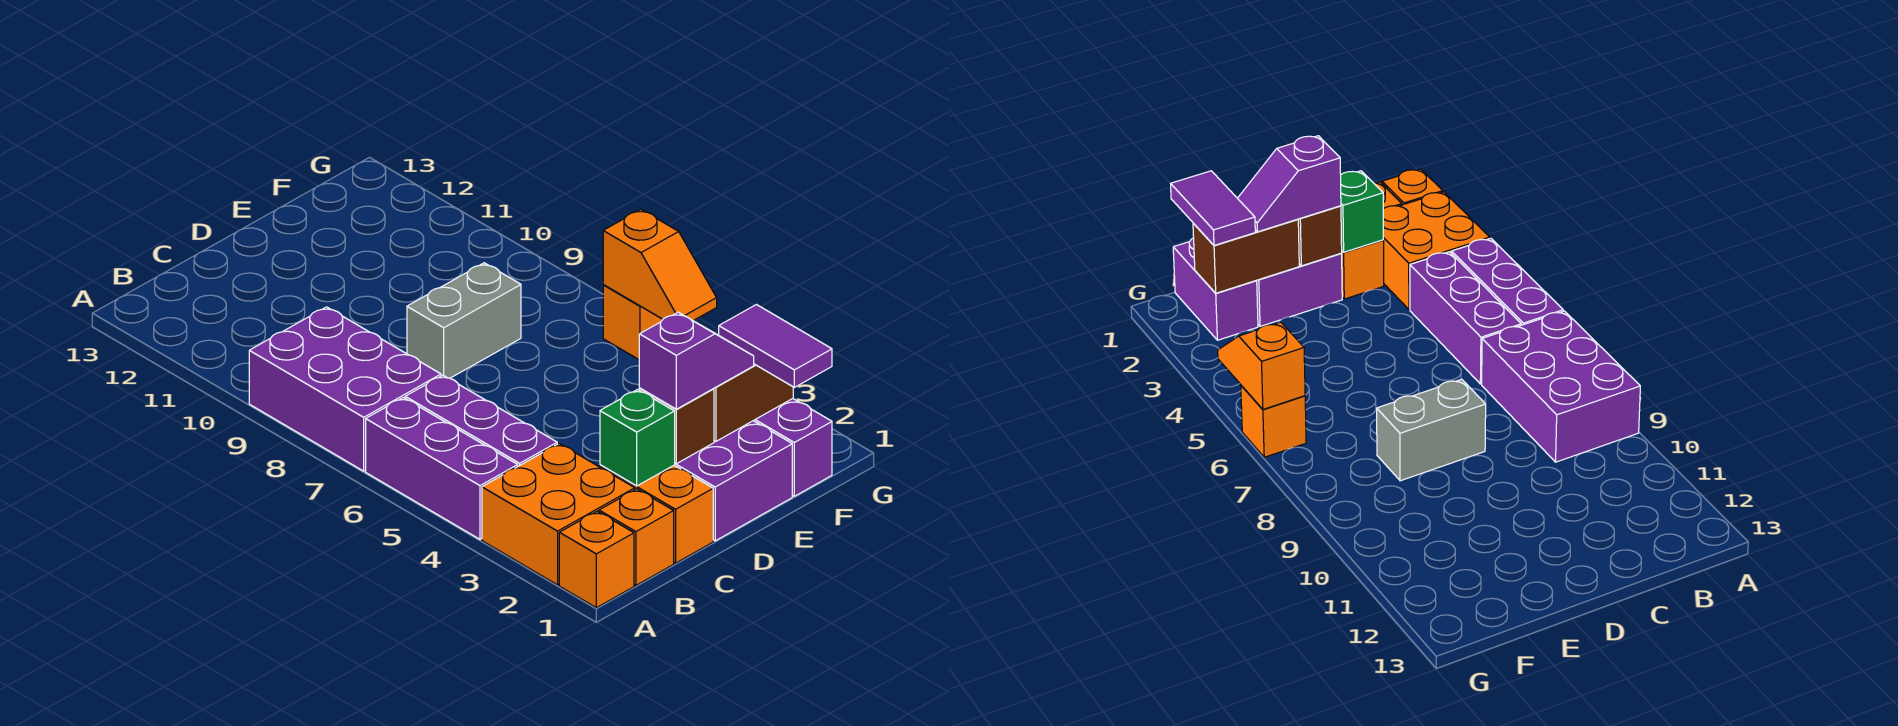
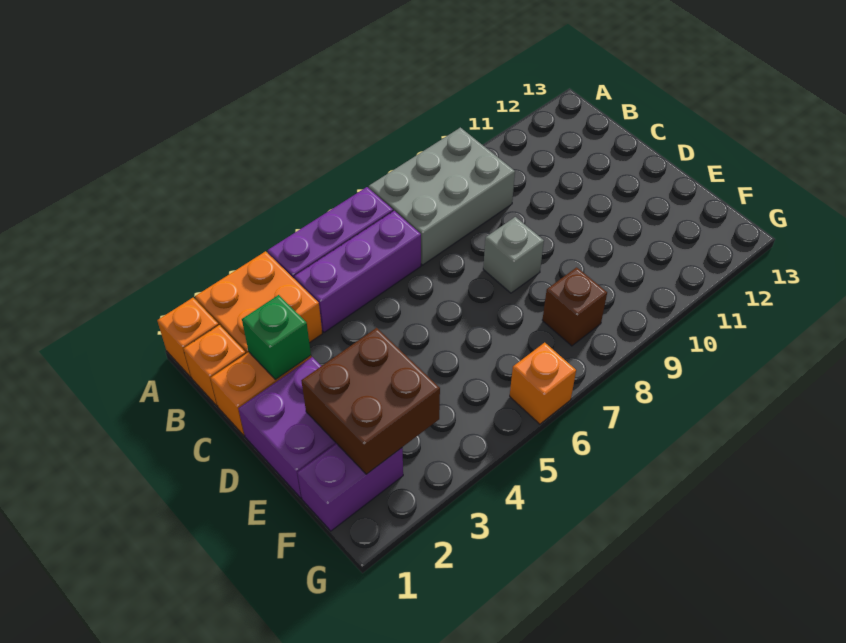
purple brick A7:B9 level 1 -> grey brick A7:B9 level 1
brown brick D2 level 2 -> brown brick F8 level 1
purple slope D2:E2 level 3 top D -> none
grey brick D8:E8 level 1 -> grey brick D8 level 1
brown brick E2:F2 level 2 -> brown brick E2:F3 level 2
purple tile F1:F2 level 3 -> none
orange slope G5:G6 level 2 top 6 -> none

